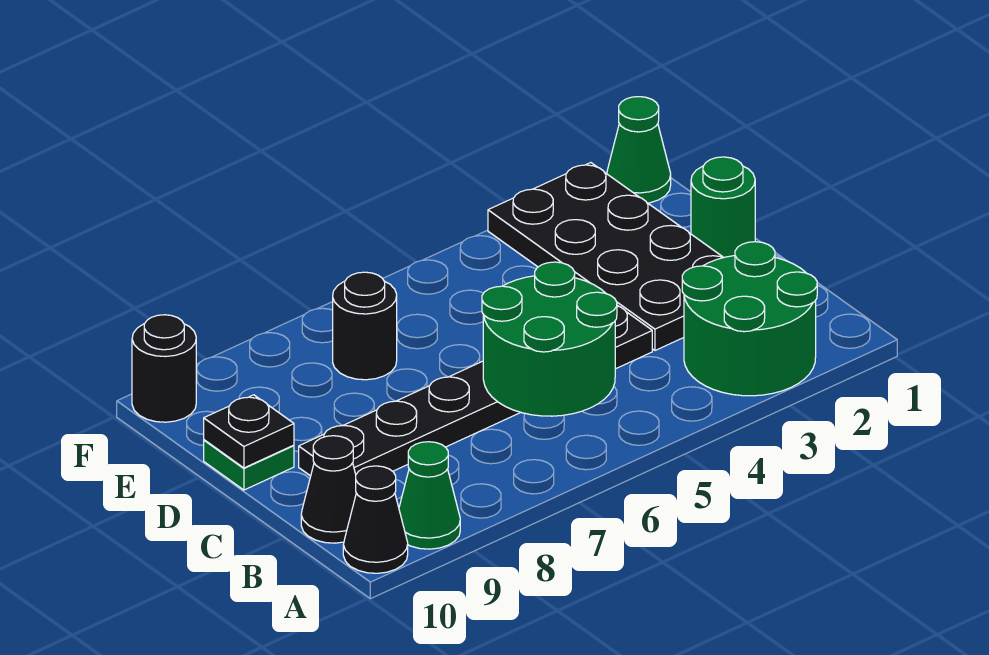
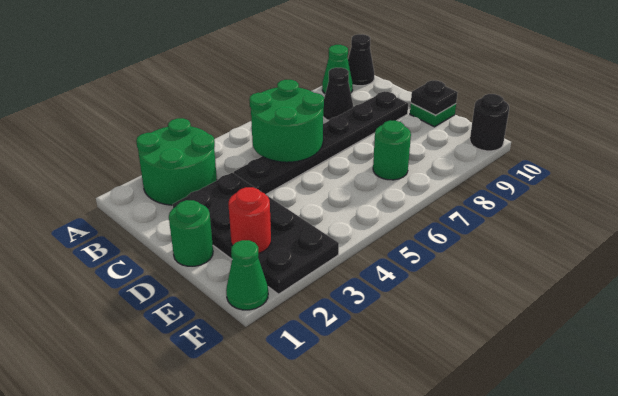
black cone B10 level 1 -> black cone B8 level 1
none -> red round brick E2 level 2
black round brick E7 level 1 -> green round brick E7 level 1

